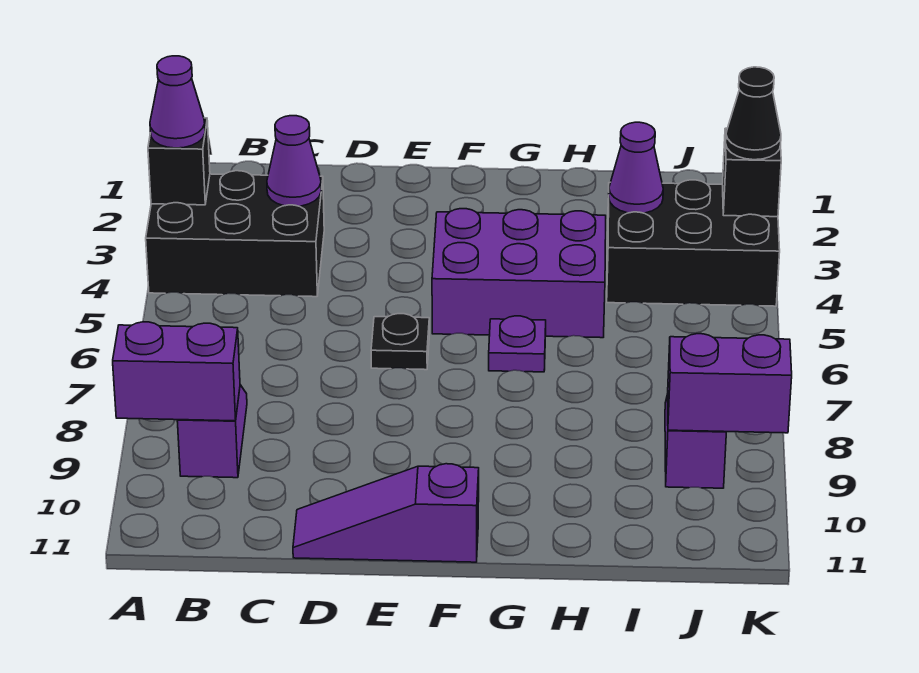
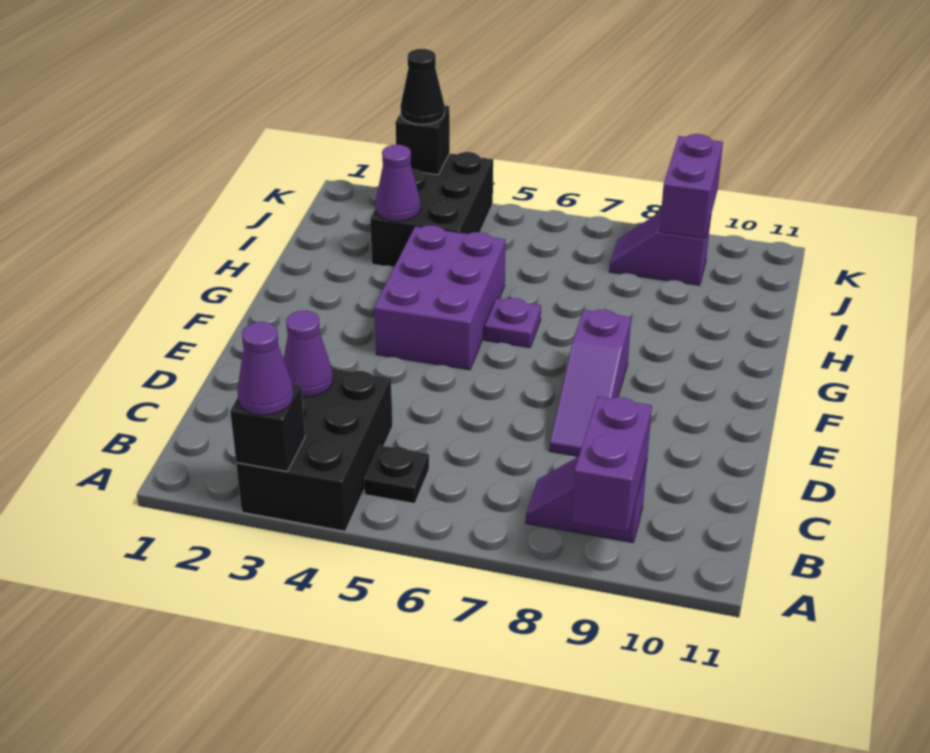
purple slope D11:F11 level 1 top F -> purple slope D8:F8 level 1 top F
black plate E6 level 1 -> black plate B5 level 1

